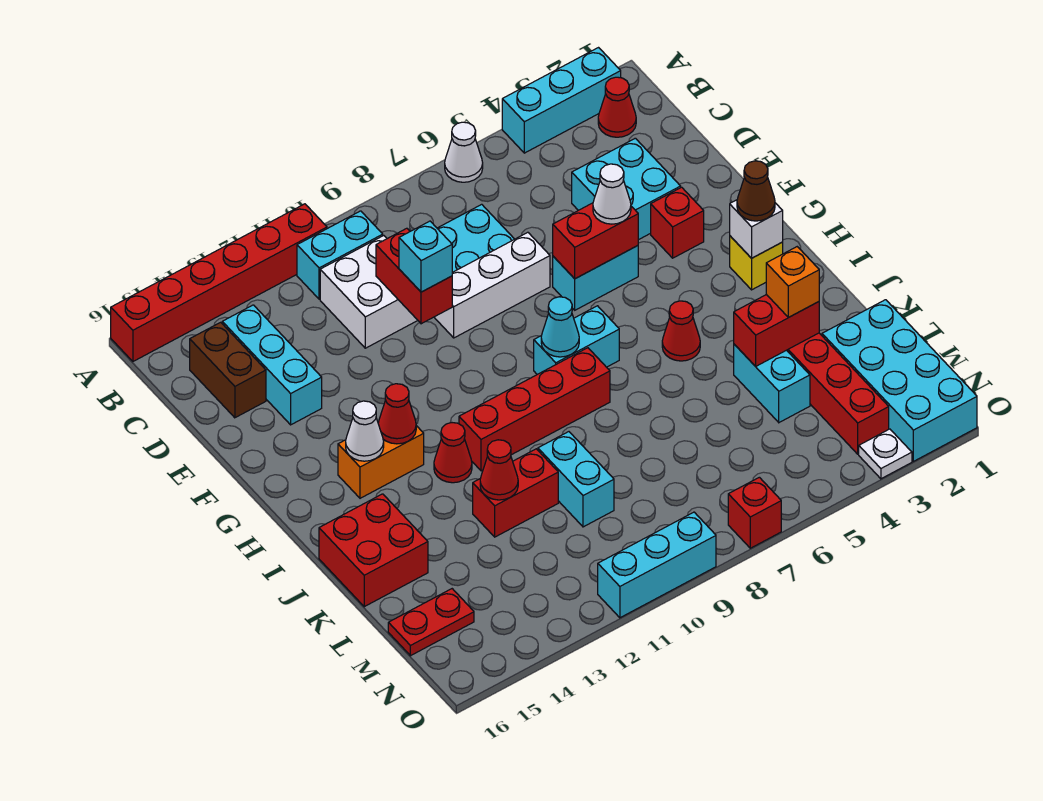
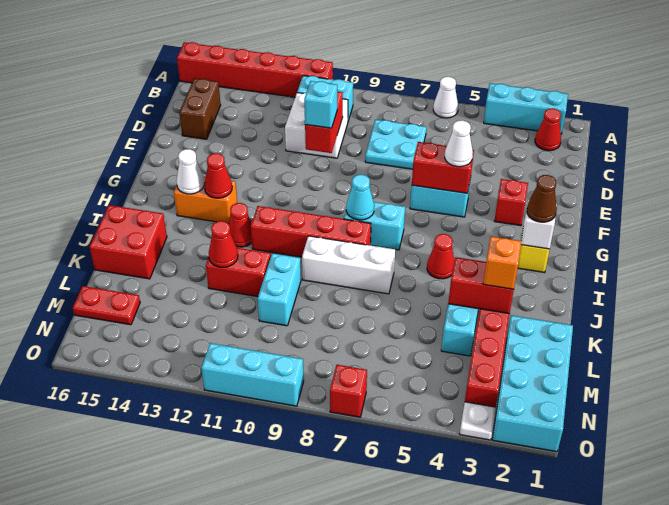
cyan brick C14:E14 level 1 -> none
cyan brick D3:E4 level 1 -> none
white brick E7:E9 level 1 -> white brick J7:J9 level 1

